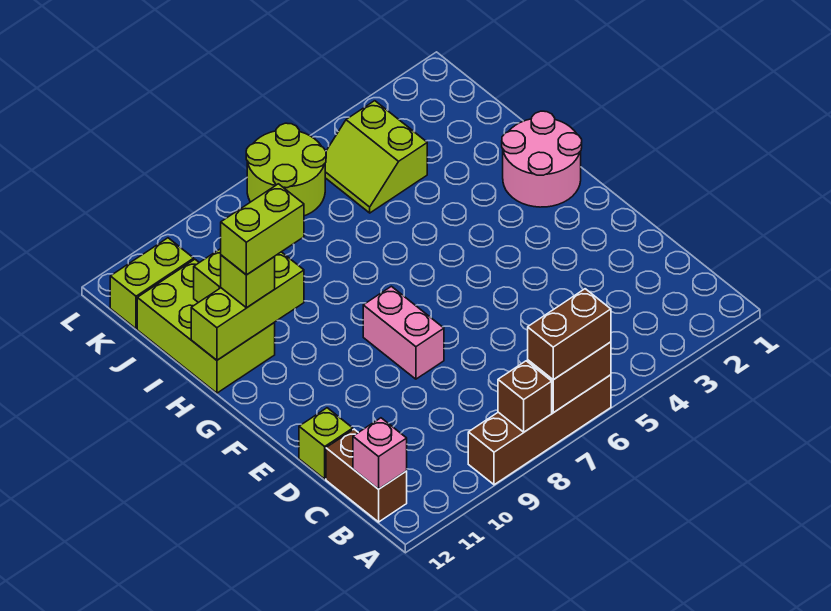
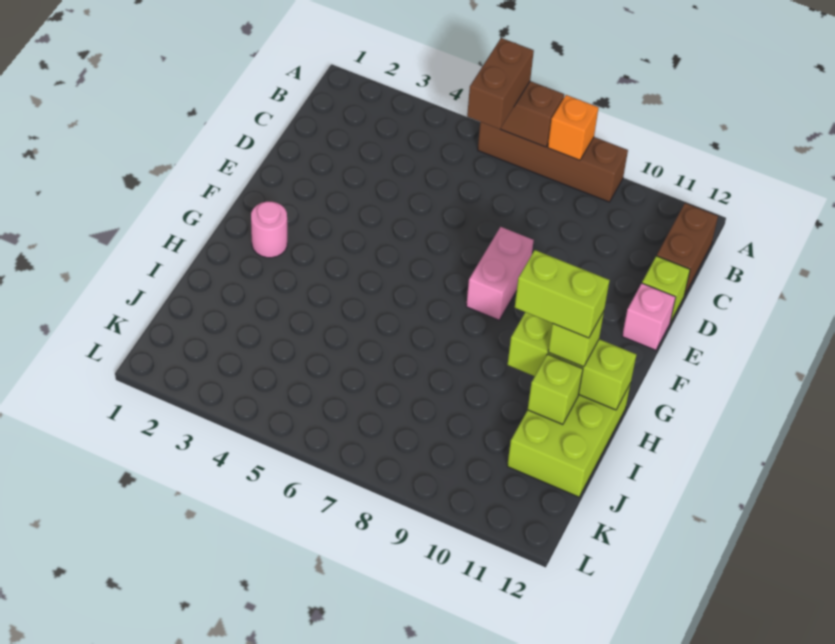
brown brick A6:A7 level 3 -> brown brick A6:B6 level 3
brown brick A8 level 2 -> orange brick A8 level 2
pink brick B12 level 2 -> pink brick E12 level 1
pink round brick G1:H2 level 1 -> pink round brick G2 level 1
lime slope J4:K5 level 1 top 4 -> none
lime round brick K6:L7 level 1 -> none
lime brick K11:K12 level 1 -> none

